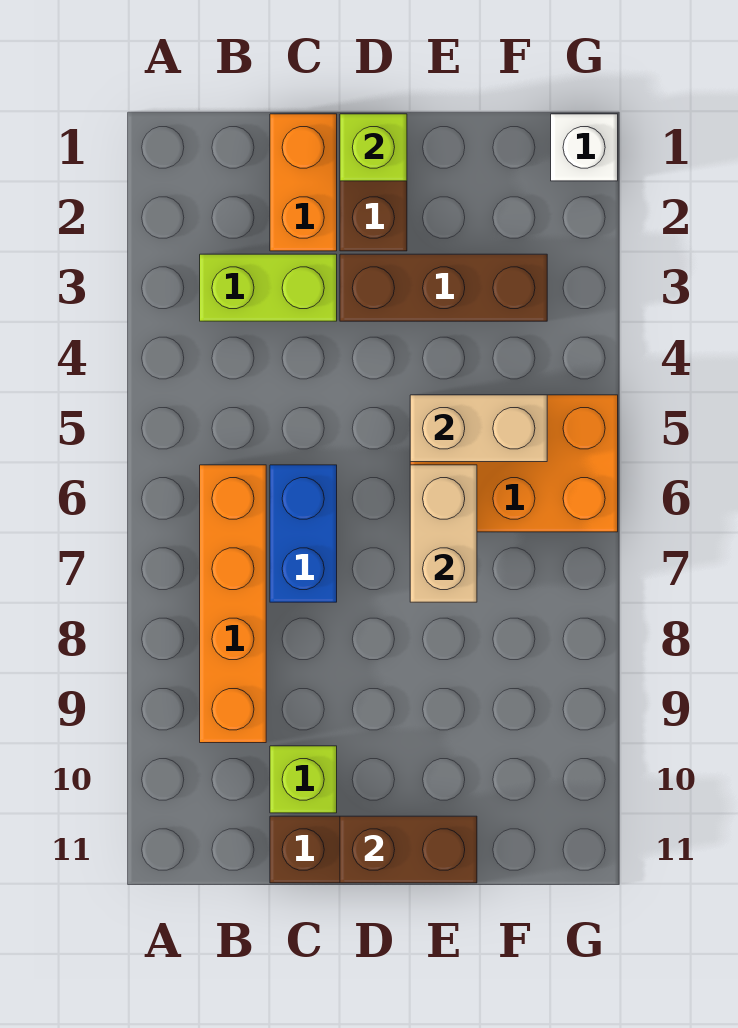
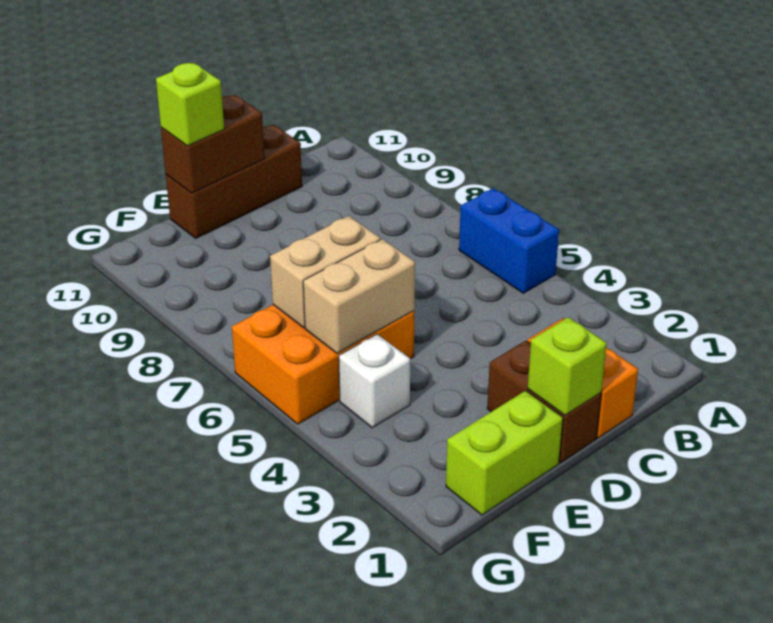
lime brick B3:C3 level 1 -> lime brick E1:F1 level 1
orange brick B6:B9 level 1 -> none
blue brick C6:C7 level 1 -> blue brick A5:A6 level 1
lime brick C10 level 1 -> lime brick E11 level 3
brown brick D3:F3 level 1 -> none
tan brick E6:E7 level 2 -> tan brick E6:F6 level 2
white brick G1 level 1 -> white brick F4 level 1

